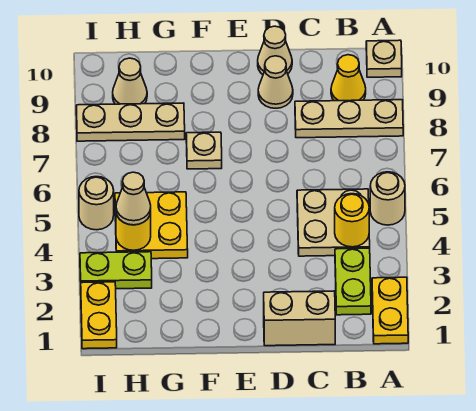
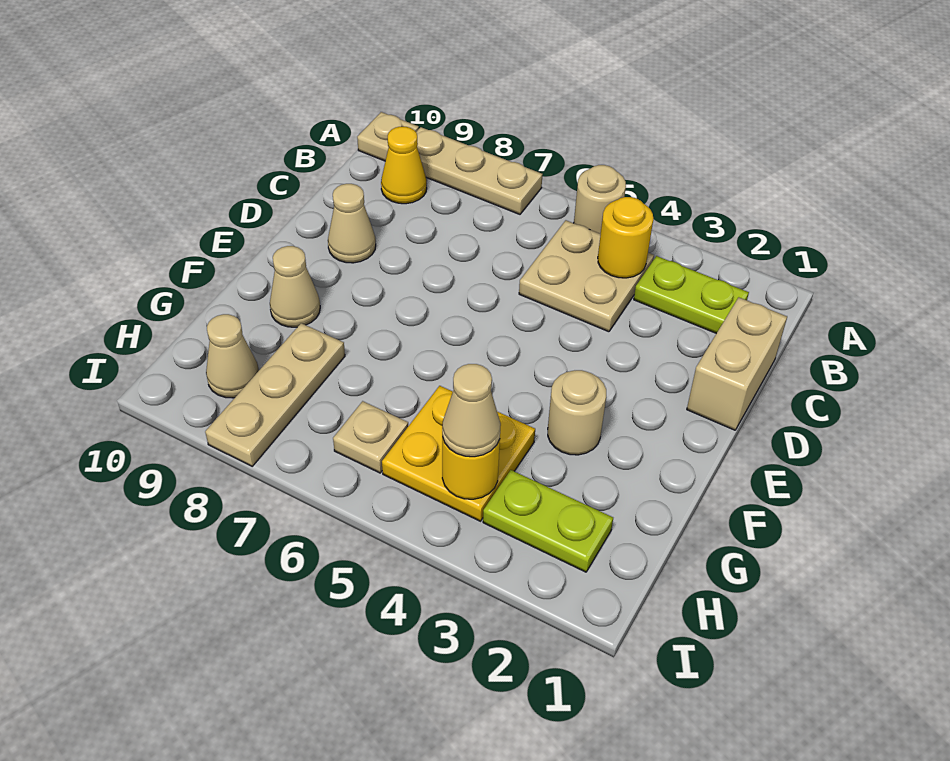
yellow plate A1:A2 level 1 -> none
tan plate A8:C8 level 1 -> tan plate A7:A9 level 1
tan cone D10 level 1 -> tan cone F9 level 1
tan plate F7 level 1 -> tan plate H6 level 1
lime plate H3:I3 level 1 -> lime plate H2:H3 level 1
yellow plate I1:I2 level 1 -> none
tan round brick I5 level 1 -> tan round brick F3 level 1

